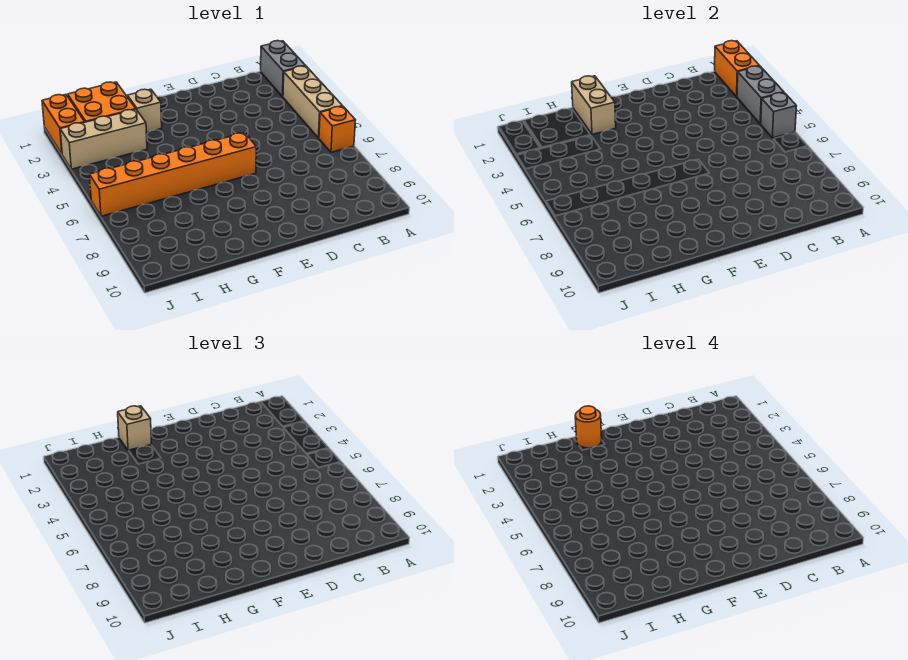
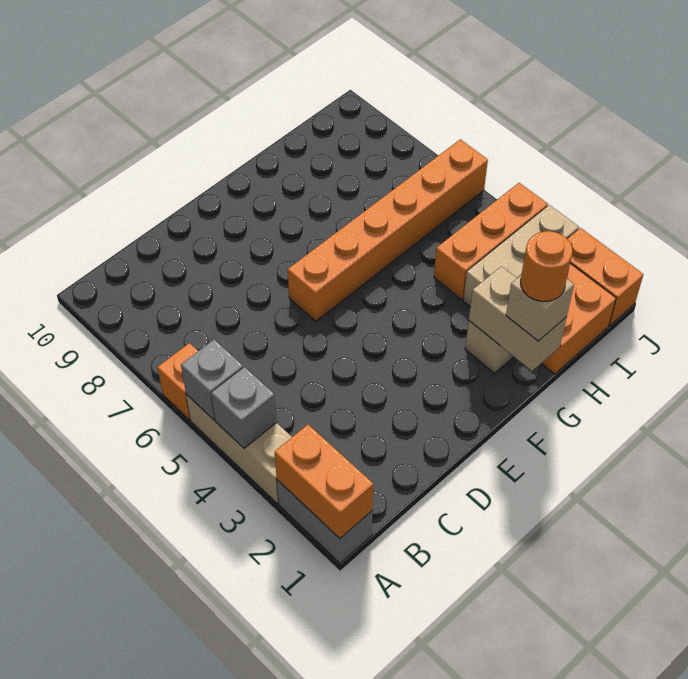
grey brick A3:A4 level 2 -> grey brick A4 level 2
none -> orange brick H4:J4 level 1

